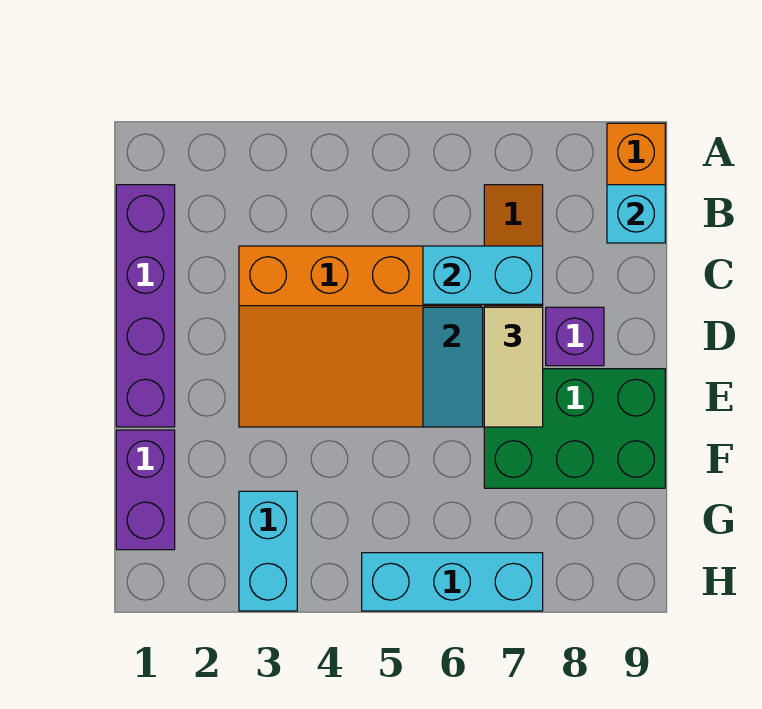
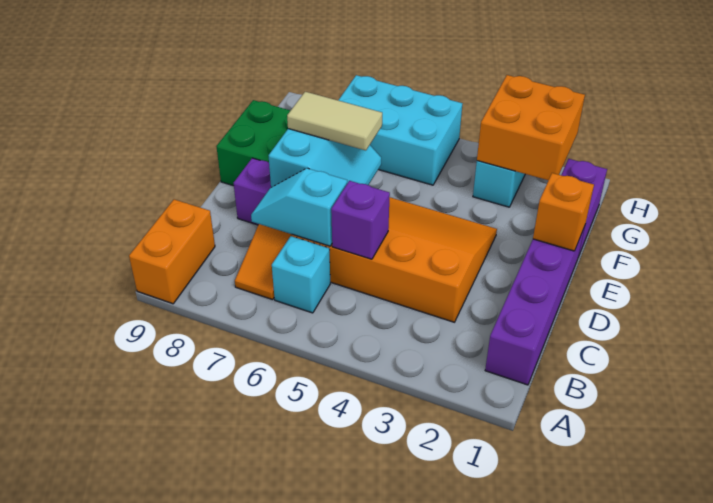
cyan brick B9 level 2 -> cyan brick B6 level 1
none -> purple brick C5 level 2
cyan brick C6:C7 level 2 -> cyan slope C6:C7 level 2 top 6
tan tile D7:E7 level 3 -> tan tile E6:E7 level 3
none -> orange brick E1 level 2
none -> orange brick G2:H3 level 2
cyan brick H5:H7 level 1 -> cyan brick G5:H7 level 1

